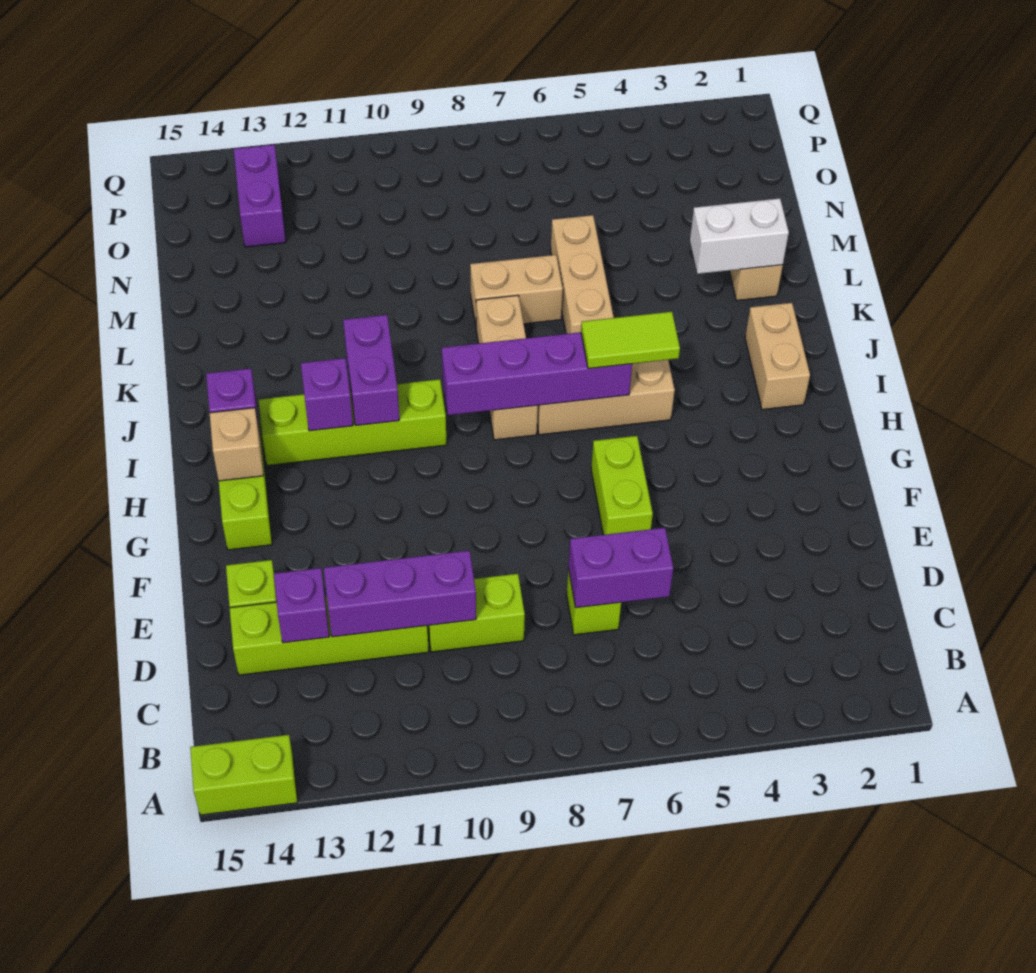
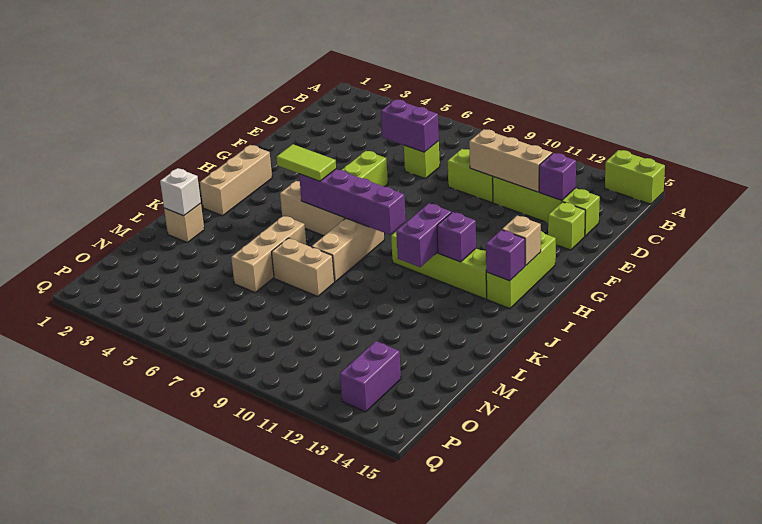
purple brick D10:D12 level 2 -> tan brick D10:D12 level 2
tan brick I2:J2 level 1 -> tan brick H2:J2 level 1
white brick L2:L3 level 2 -> white brick L2 level 2

